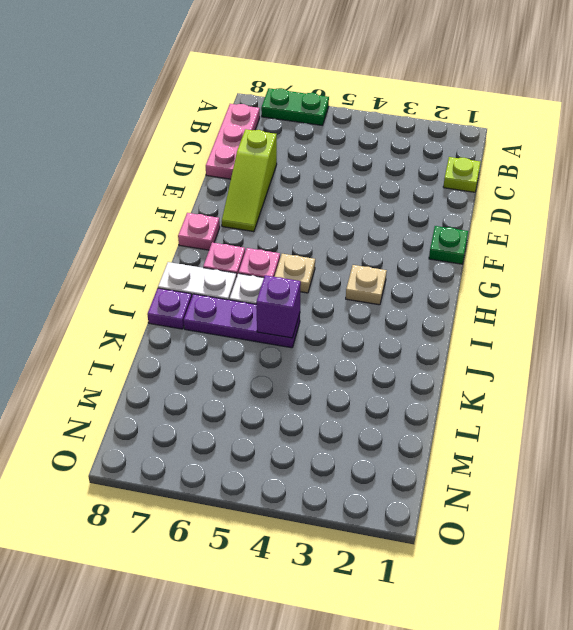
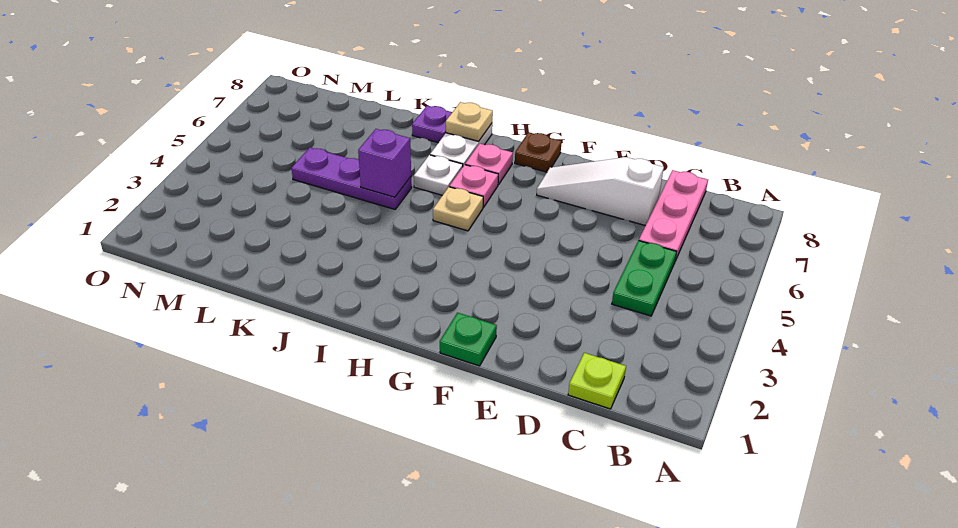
green plate A6:A7 level 1 -> green plate C4:C5 level 1
pink plate B8:D8 level 1 -> pink plate C6:C8 level 1
lime slope D7:F7 level 1 top D -> white slope D7:F7 level 1 top D
pink plate G8 level 1 -> brown plate G8 level 1
tan plate H3 level 1 -> tan plate I8 level 2
purple plate J5:J7 level 1 -> purple plate J5:L5 level 1

